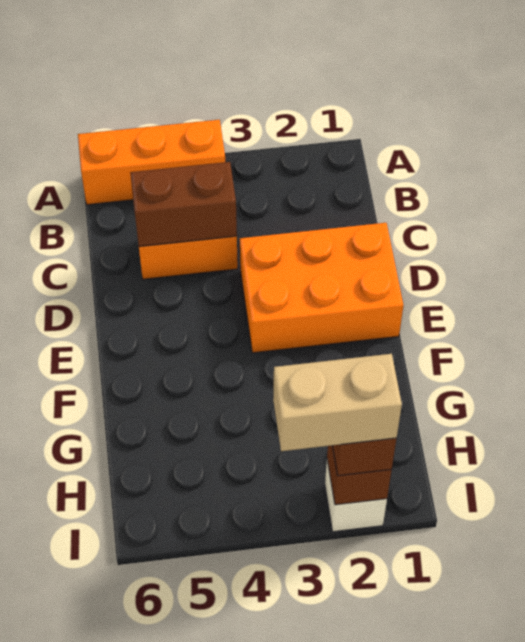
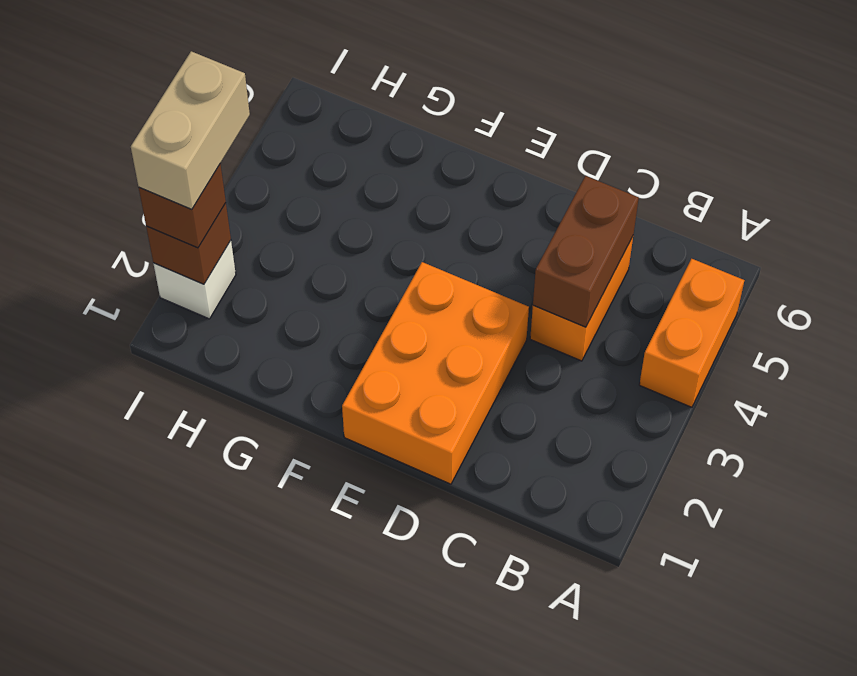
orange brick A4:A6 level 1 -> orange brick A4:A5 level 1

